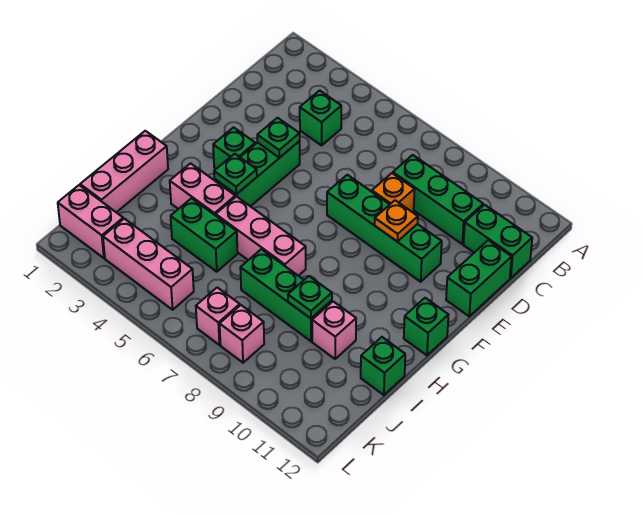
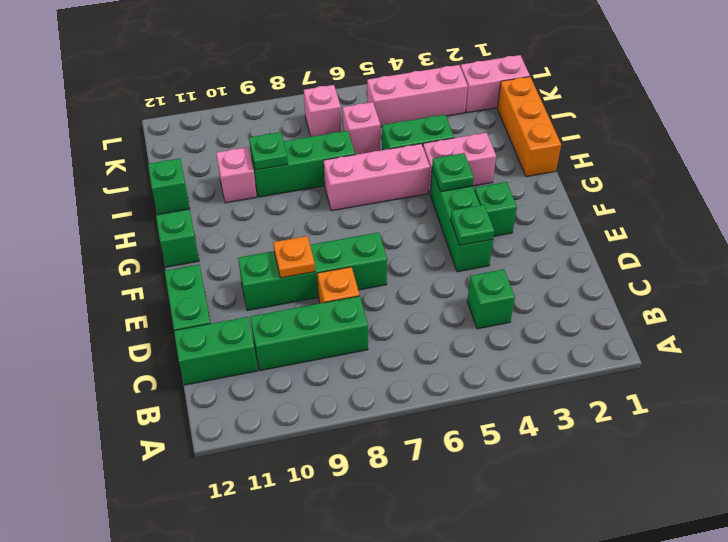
pink brick H1:J1 level 1 -> orange brick H1:J1 level 1
pink brick K8 level 1 -> pink brick J6 level 1

